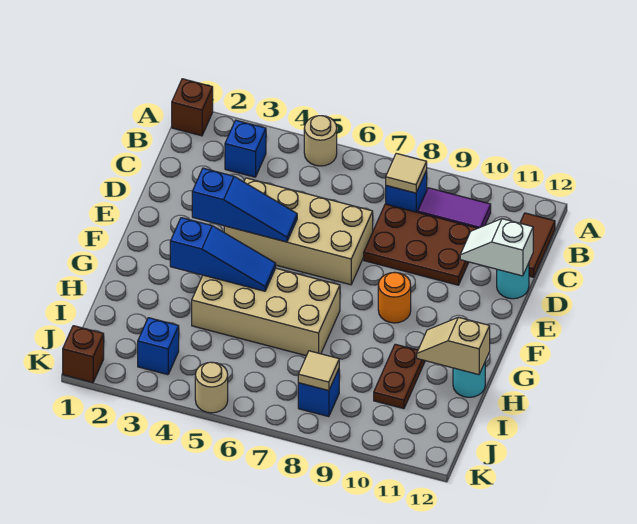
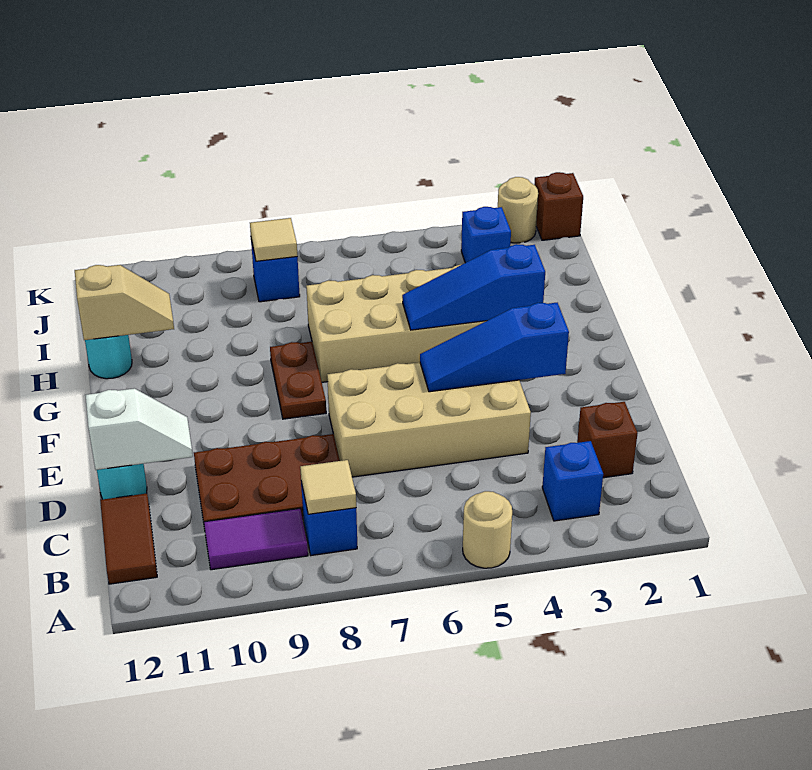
brown brick A1 level 1 -> brown brick C2 level 1
orange round brick F9 level 1 -> none
brown plate H10:I10 level 1 -> brown plate F8:G8 level 1
tan round brick K5 level 1 -> tan round brick K2 level 1

